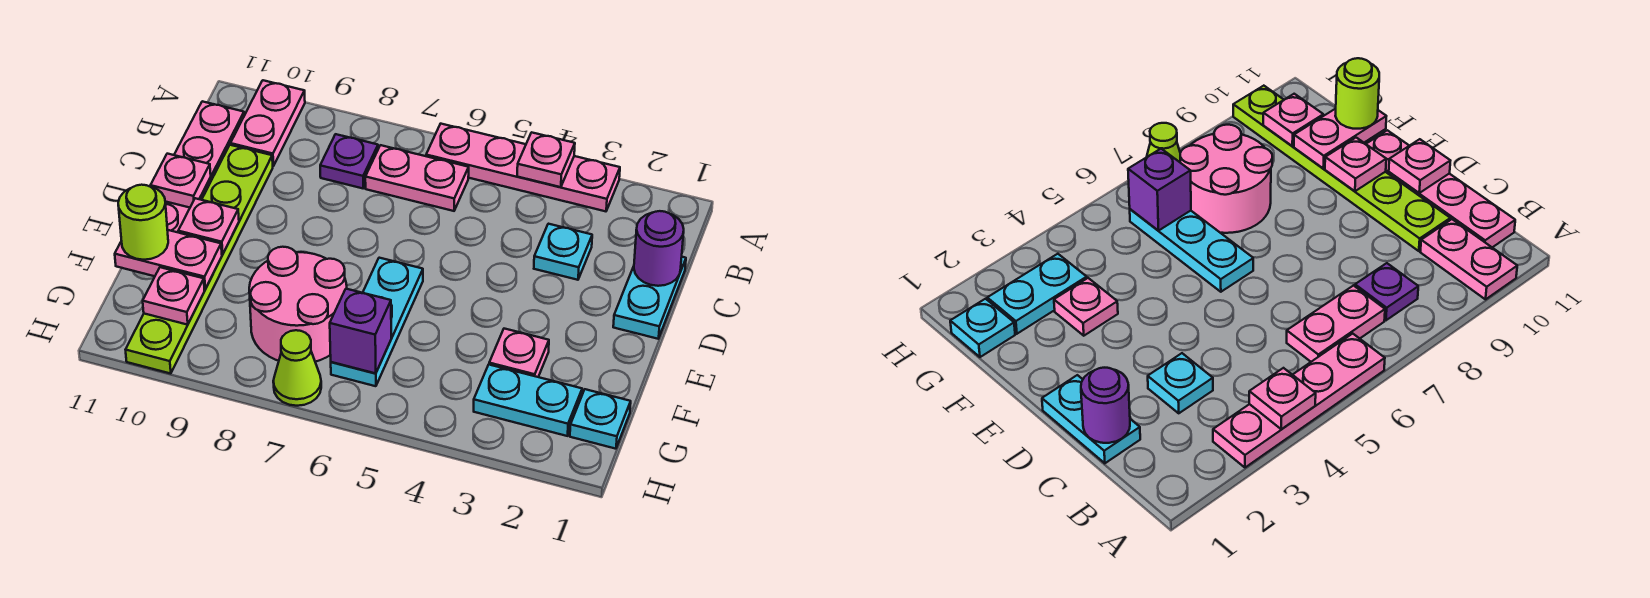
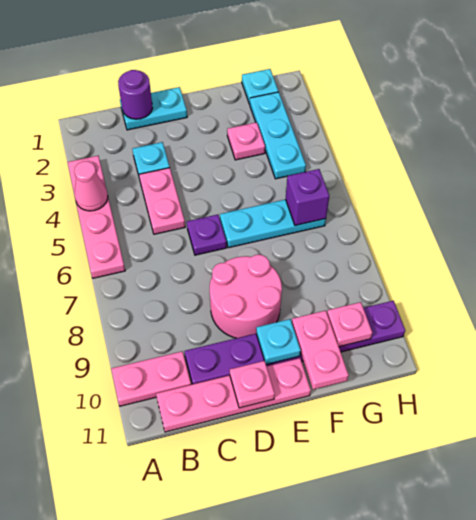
pink plate A4 level 2 -> pink cone A4 level 2
pink plate B6:B7 level 1 -> pink plate C4:C5 level 1
purple plate B8 level 1 -> purple plate D6 level 1
lime plate C10:H10 level 1 -> purple plate C10:H10 level 1
pink plate E10 level 2 -> cyan plate E10 level 2
pink round brick F7:G8 level 1 -> pink round brick D8:E9 level 1
lime round brick F11 level 3 -> none
cyan plate G2:G3 level 1 -> cyan plate G2:G4 level 1
lime cone H7 level 1 -> none

